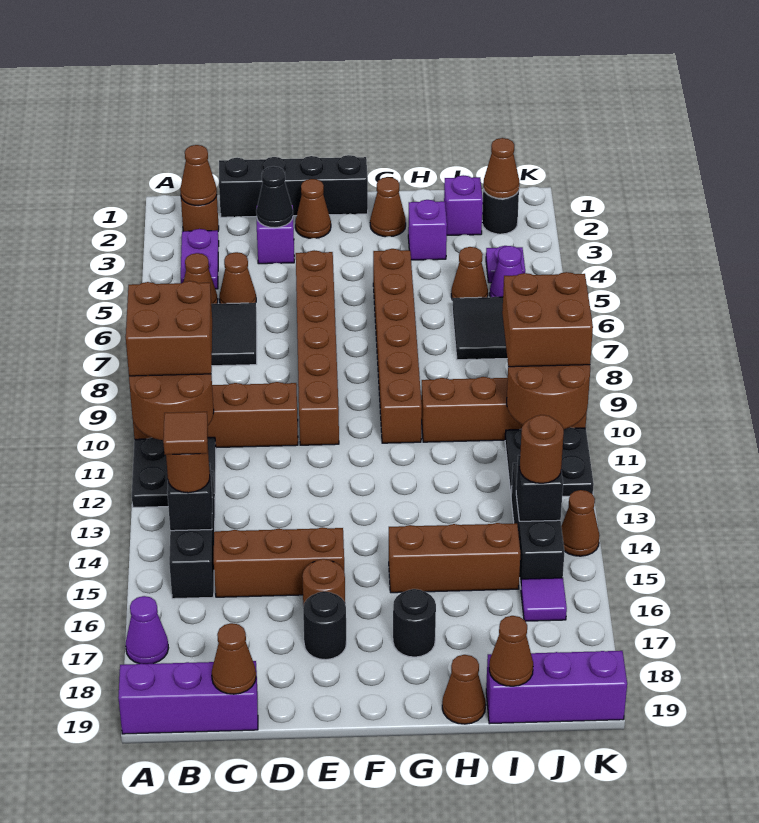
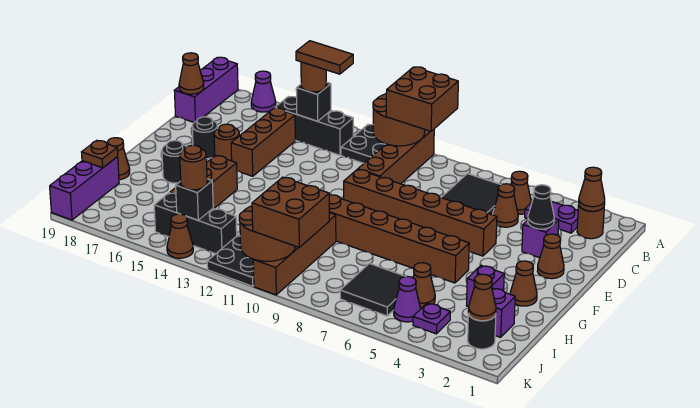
brown tile B14 level 4 -> brown tile B13:B14 level 4
black brick C1:F1 level 1 -> none
brown cone I19 level 2 -> brown plate I19 level 2
purple tile J16 level 1 -> none

